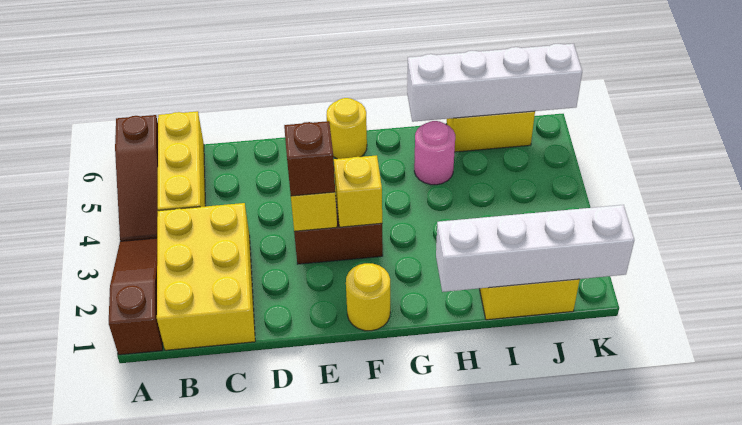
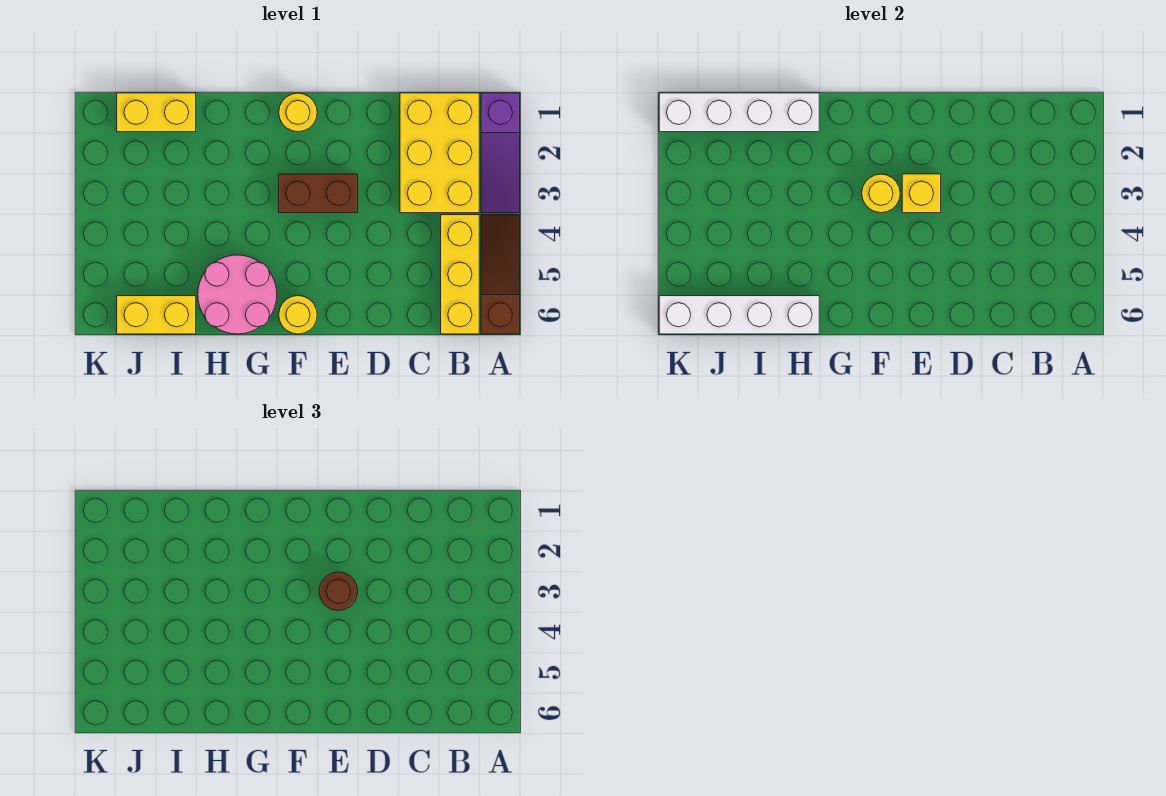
brown slope A1:A3 level 1 top 1 -> purple slope A1:A3 level 1 top 1
brown brick E3 level 3 -> brown round brick E3 level 3
yellow brick F3 level 2 -> yellow round brick F3 level 2
pink round brick H5 level 1 -> pink round brick G5:H6 level 1

